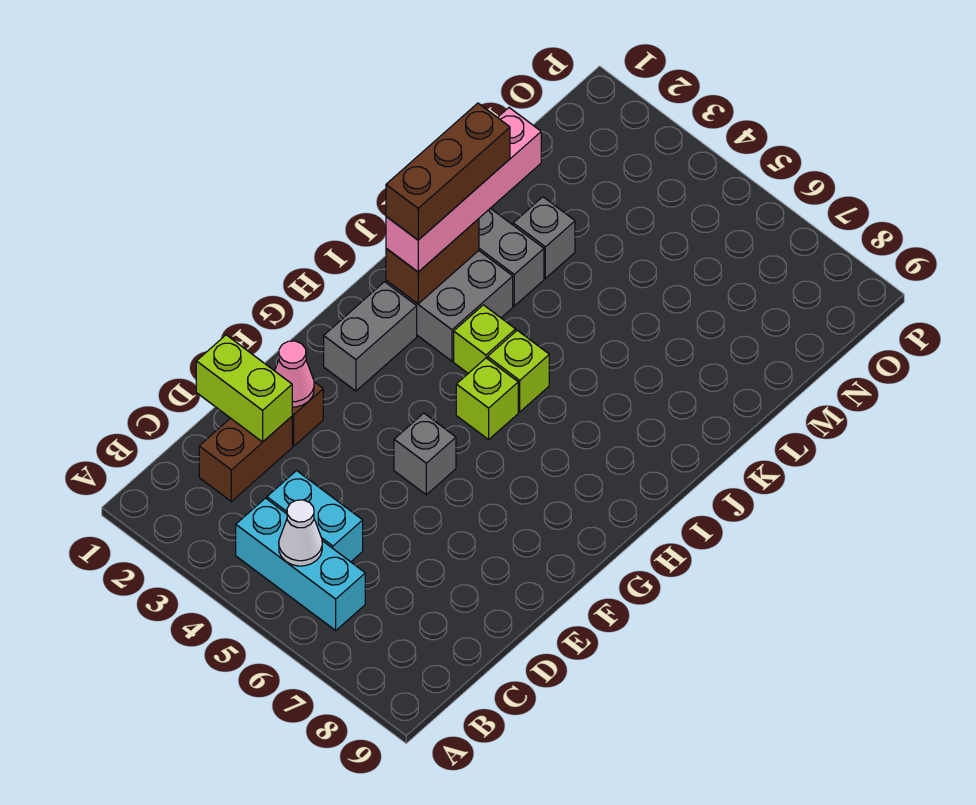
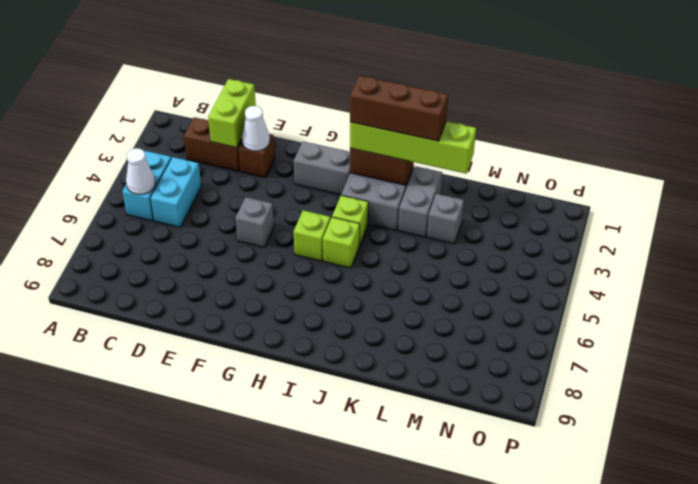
cyan brick B4:B6 level 1 -> cyan brick B4:B5 level 1
pink cone E2 level 2 -> white cone E2 level 2
pink brick I2:L2 level 3 -> lime brick I2:L2 level 3

